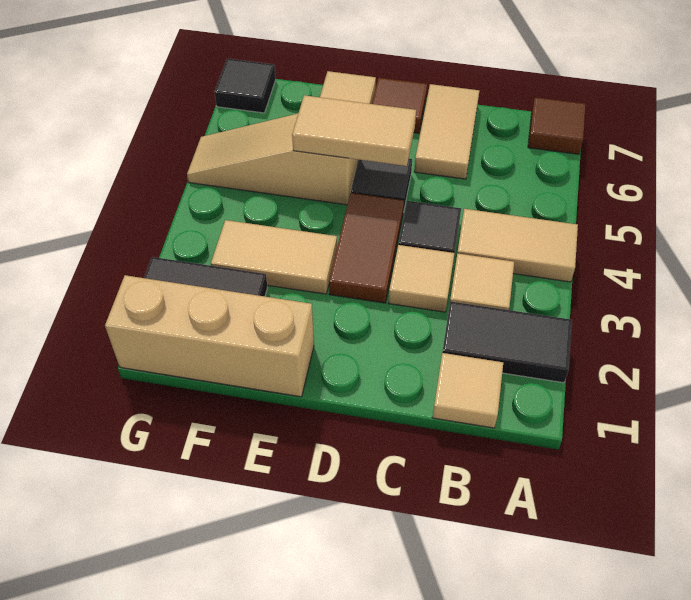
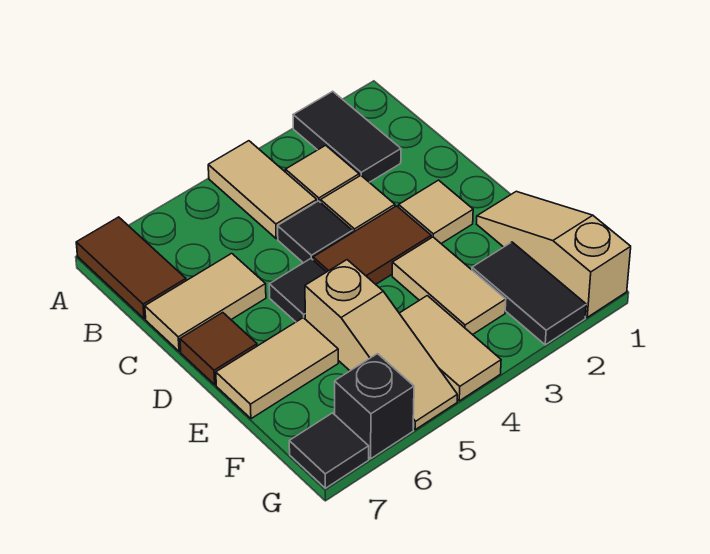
brown tile A7 level 1 -> brown tile A7:B7 level 1
tan tile B1 level 1 -> tan tile D2 level 1
tan tile D5:E5 level 2 -> tan tile F4:G4 level 1
tan brick E1:G1 level 1 -> tan slope E1:G1 level 1 top G
none -> black brick G6 level 1

